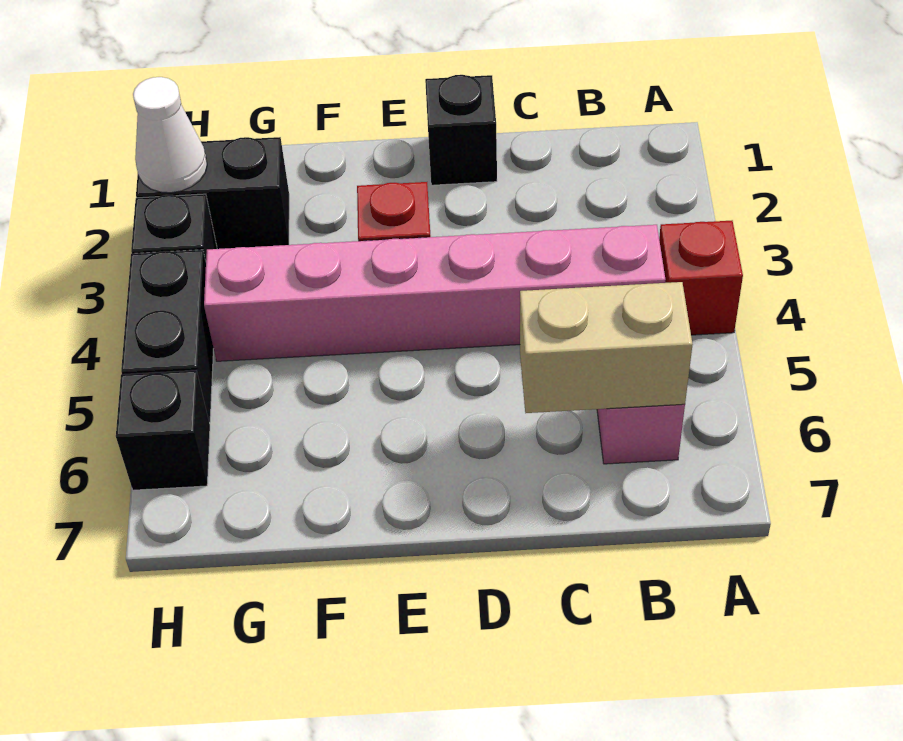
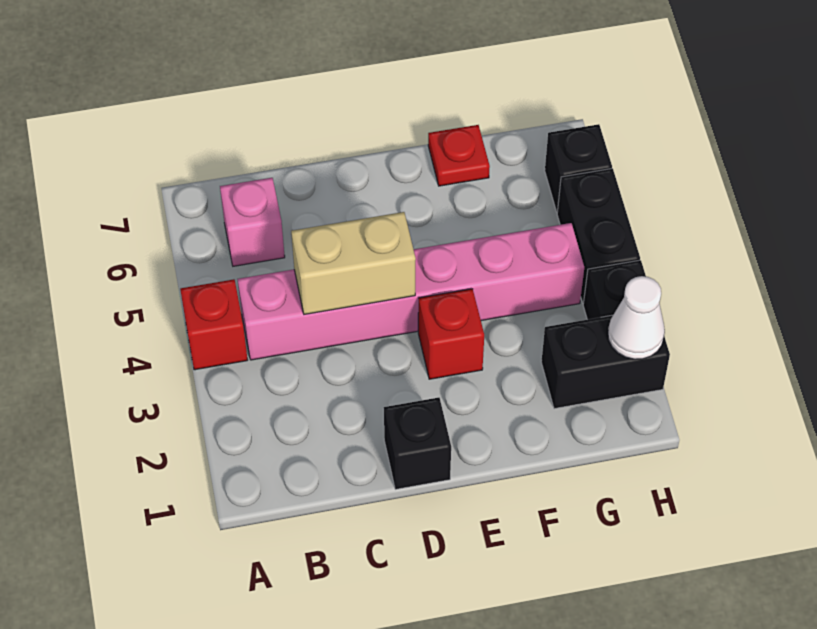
tan brick B6:C6 level 2 -> tan brick C4:D4 level 2
none -> red plate F7 level 1

